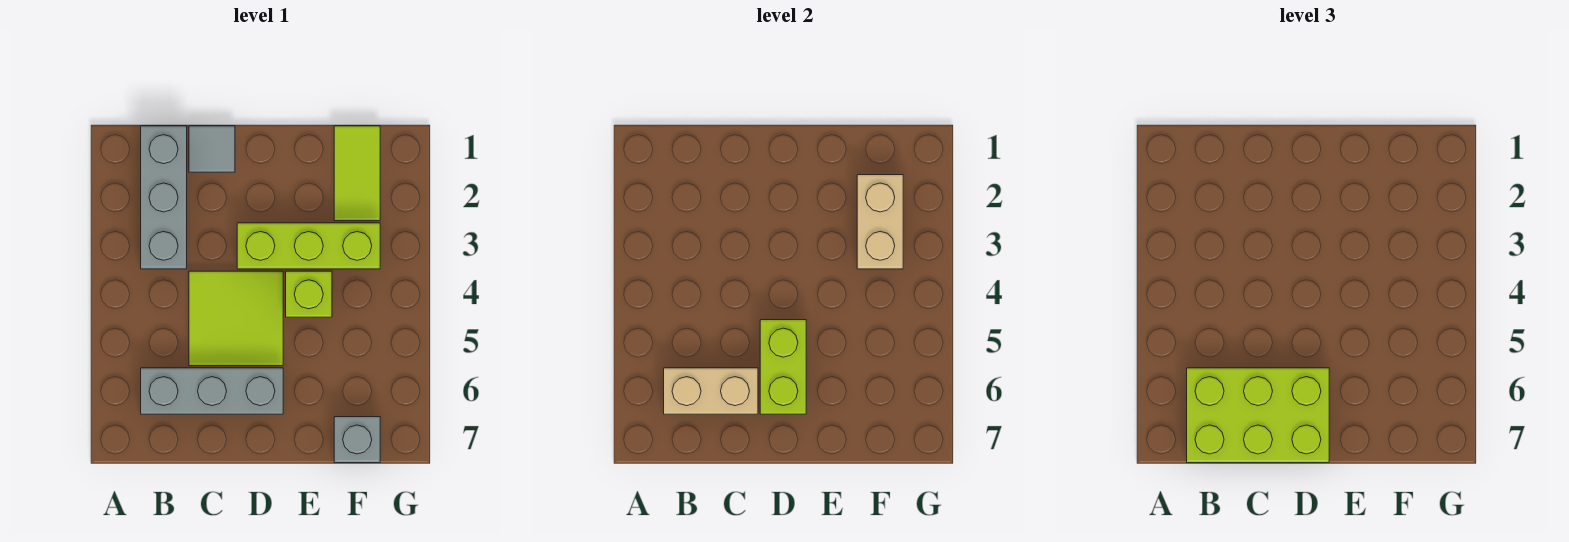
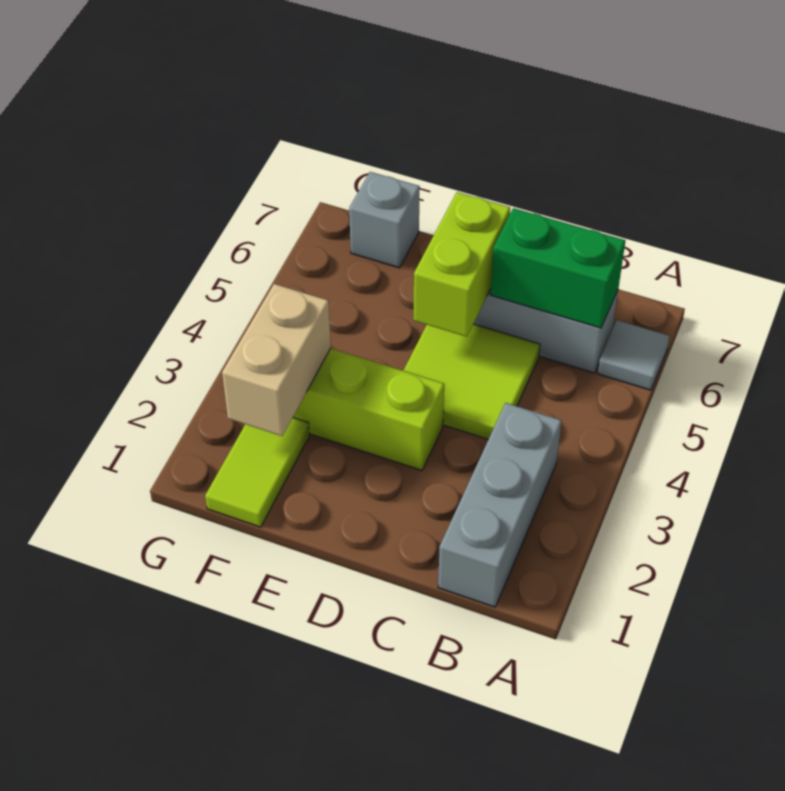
tan brick B6:C6 level 2 -> green brick B6:C6 level 2
lime brick B6:D7 level 3 -> none
grey tile C1 level 1 -> grey tile A6 level 1
lime brick E4 level 1 -> none

